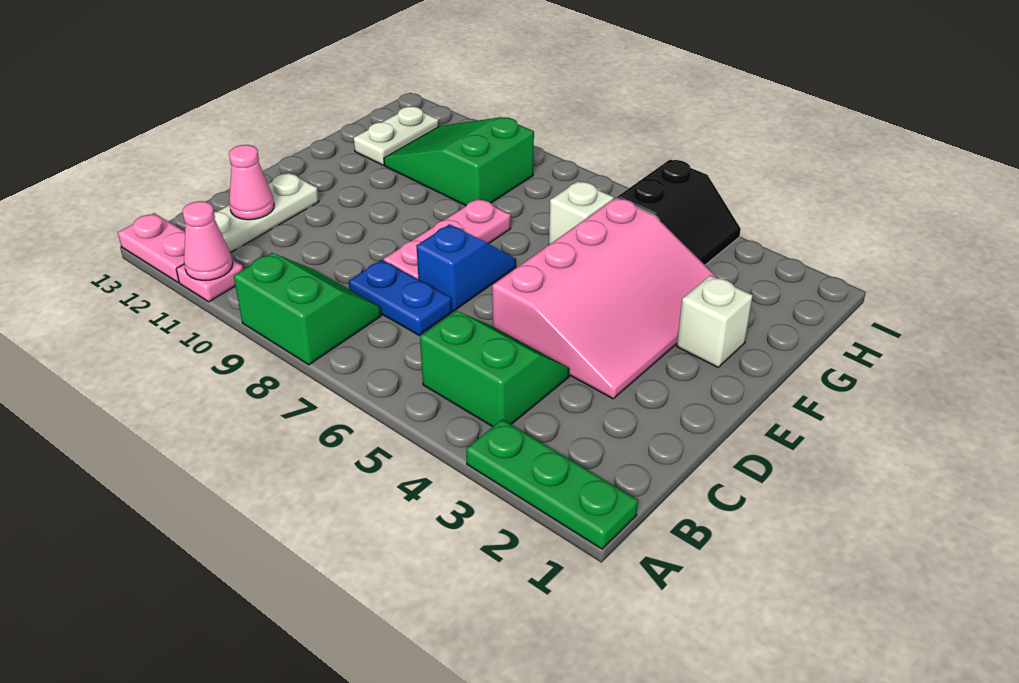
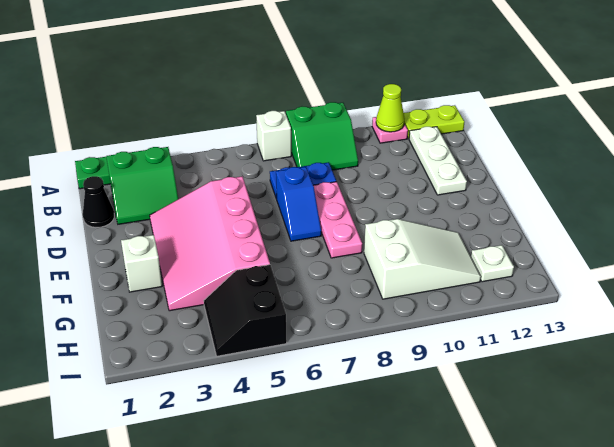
pink cone A11 level 2 -> lime cone A11 level 2
pink plate A12:A13 level 1 -> lime plate A12:A13 level 1
green slope B4:C5 level 1 top B -> green slope B2:C3 level 1 top B
none -> black cone C1 level 1
pink cone C12 level 2 -> none
white brick G6 level 1 -> white brick A7 level 1
green slope G9:H11 level 1 top 9 -> white slope G9:H11 level 1 top 9
white plate G12:H12 level 1 -> white plate H12 level 1

